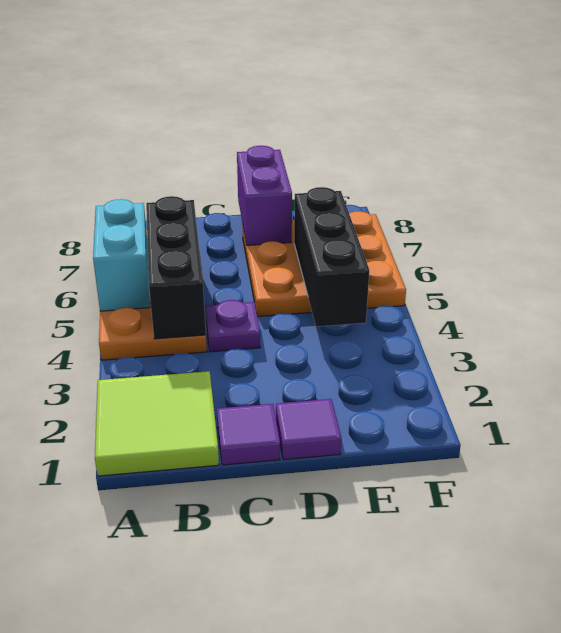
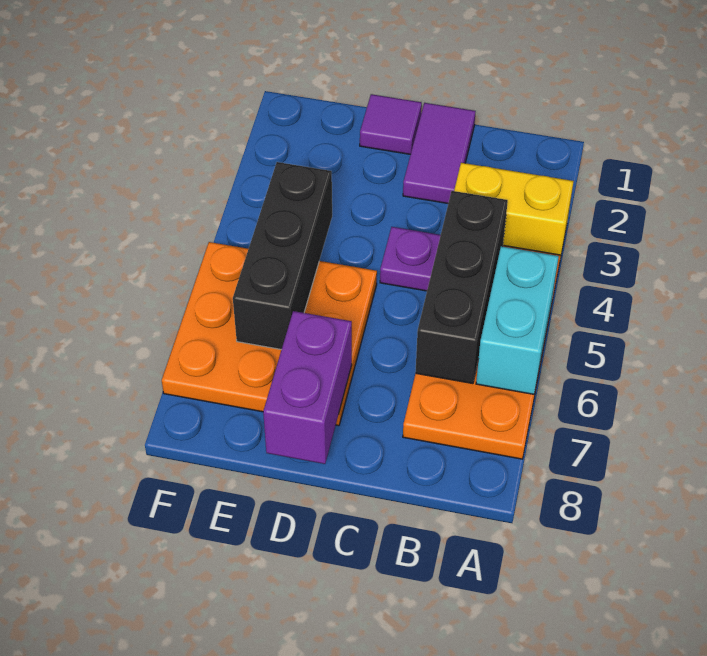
lime tile A1:B2 level 1 -> none
none -> yellow brick A3:B3 level 1
purple tile C1 level 1 -> purple tile C1:C2 level 1

